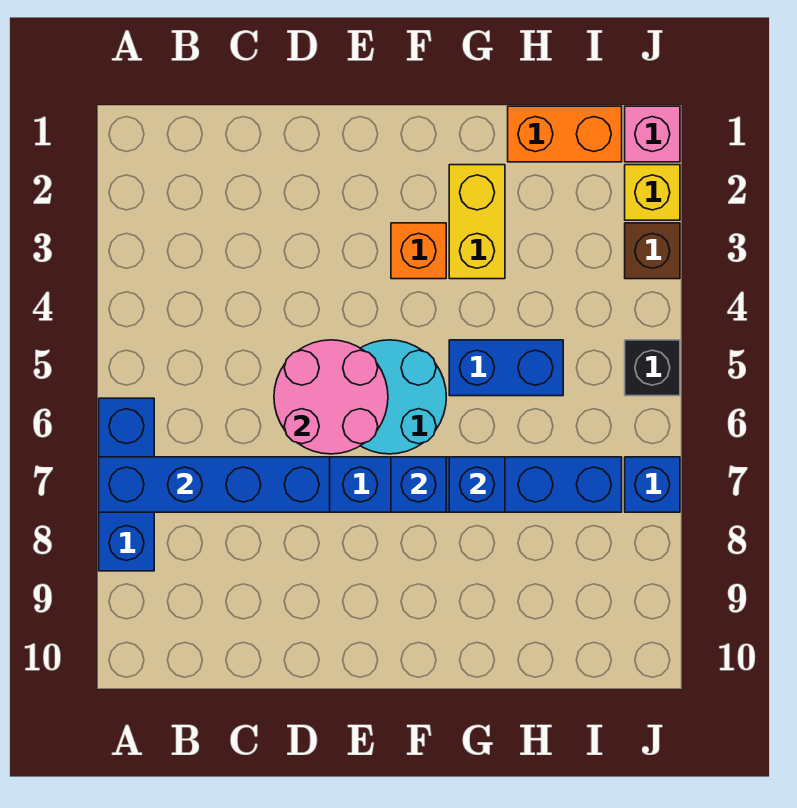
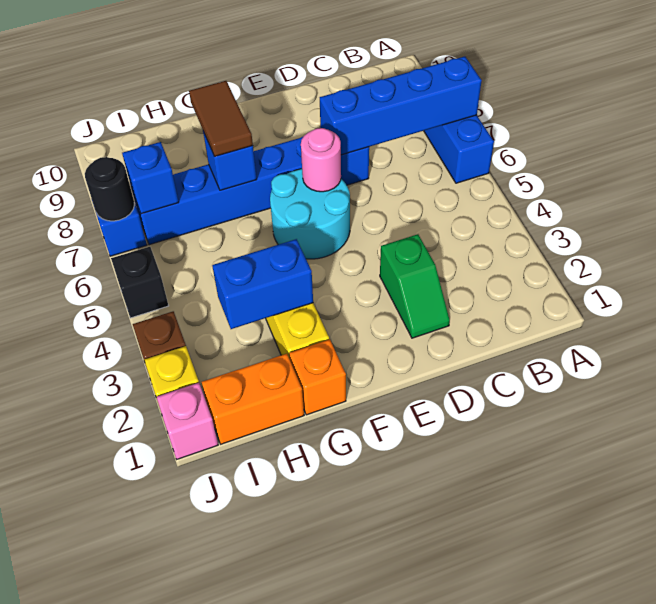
none -> green slope D2:D3 level 1 top 3
pink round brick D5:E6 level 2 -> pink round brick E6 level 2
orange brick F3 level 1 -> orange brick G1 level 1
blue brick F7 level 2 -> blue brick I7 level 2
blue brick G5:H5 level 1 -> blue brick G3:H3 level 2
none -> brown tile G7:G8 level 3
none -> black round brick J7 level 2

